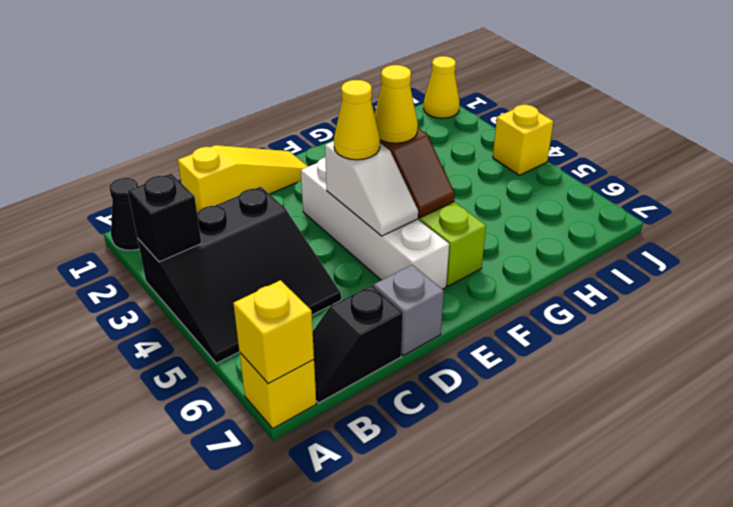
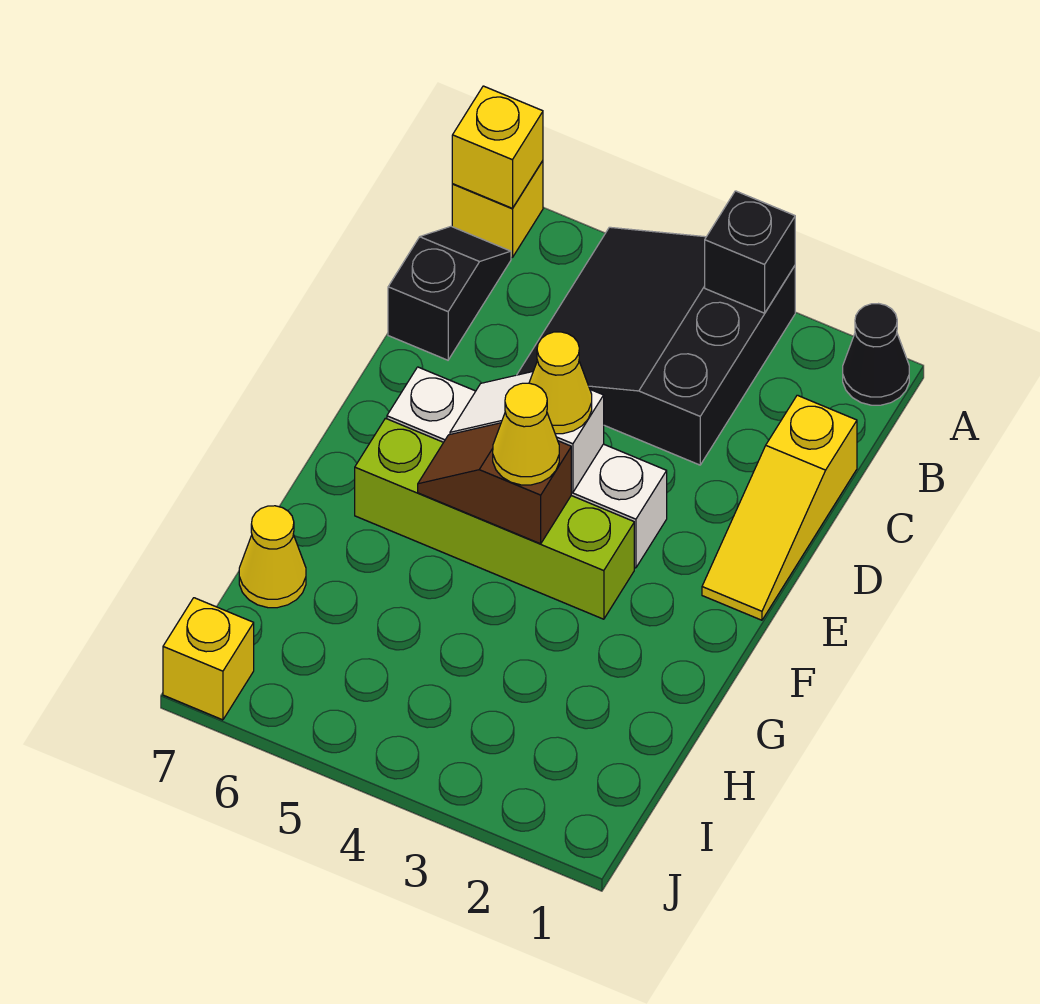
grey brick D7 level 1 -> none
yellow cone J1 level 1 -> yellow cone H7 level 1
yellow brick J4 level 1 -> yellow brick J7 level 1

